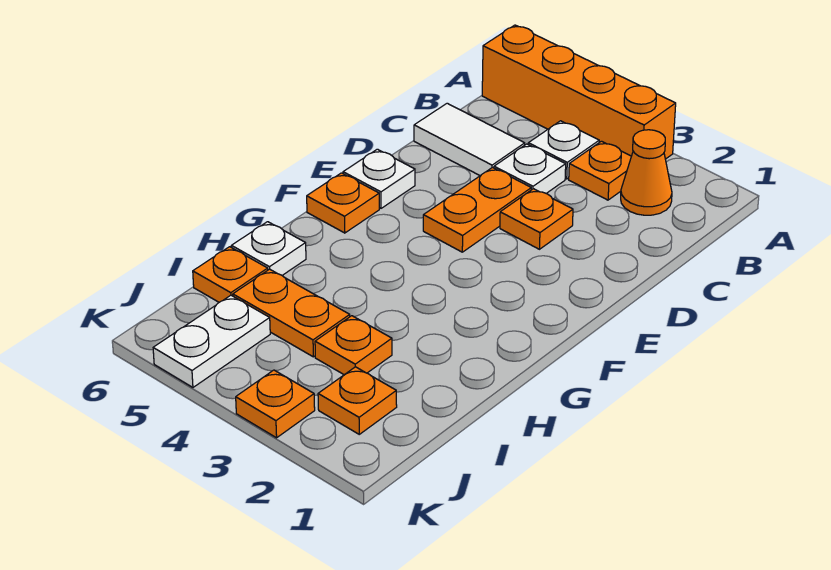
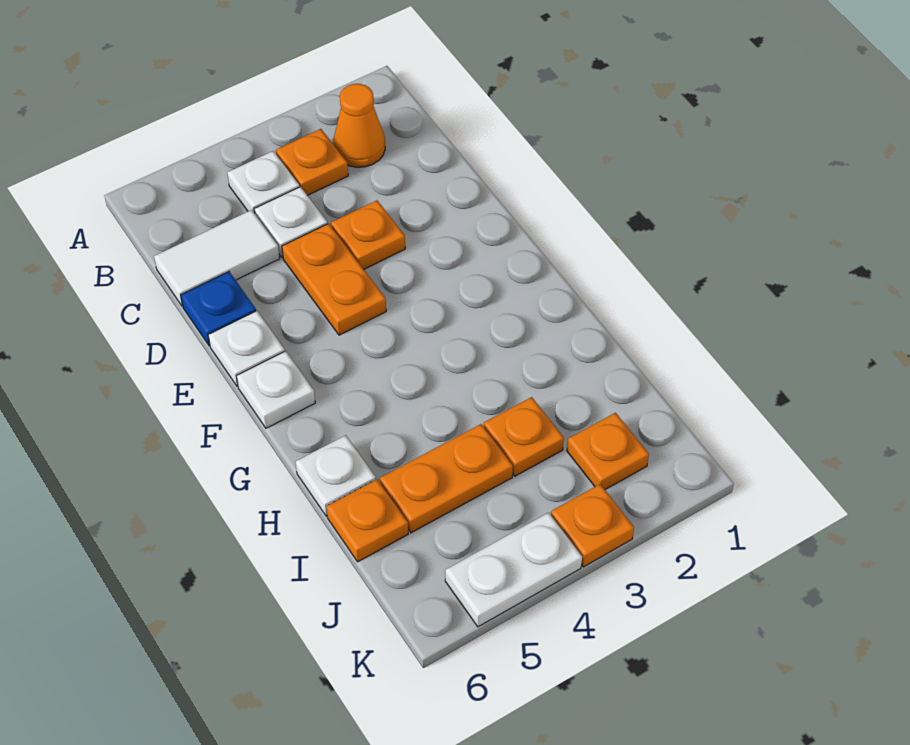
orange brick A3:A6 level 1 -> none
none -> blue plate D6 level 1
orange plate F6 level 1 -> white plate F6 level 1
white plate J5:K5 level 1 -> white plate K4:K5 level 1

